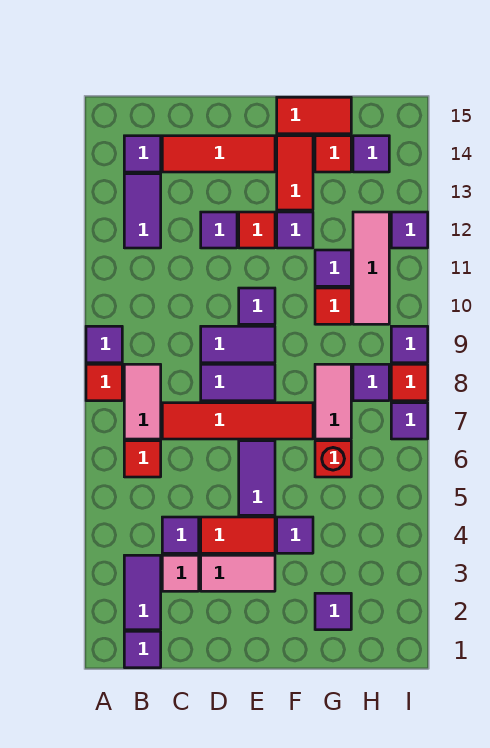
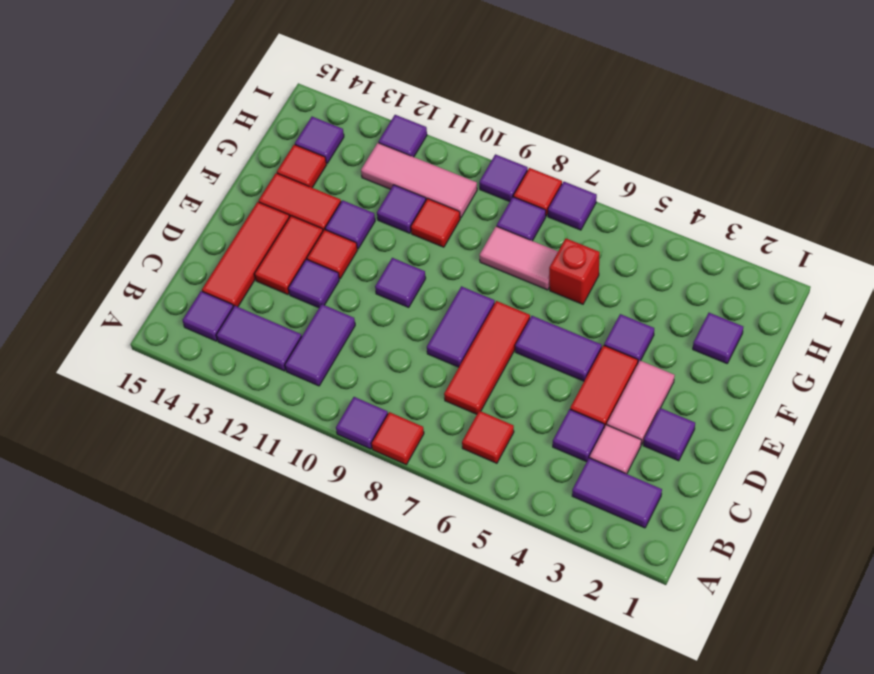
purple tile B1 level 1 -> purple tile D2 level 1
pink tile B7:B8 level 1 -> none
red tile C7:F7 level 1 -> red tile C7:E7 level 1
purple tile D9:E9 level 1 -> purple tile B11:C11 level 1
red tile F15:G15 level 1 -> red tile D13:E13 level 1

